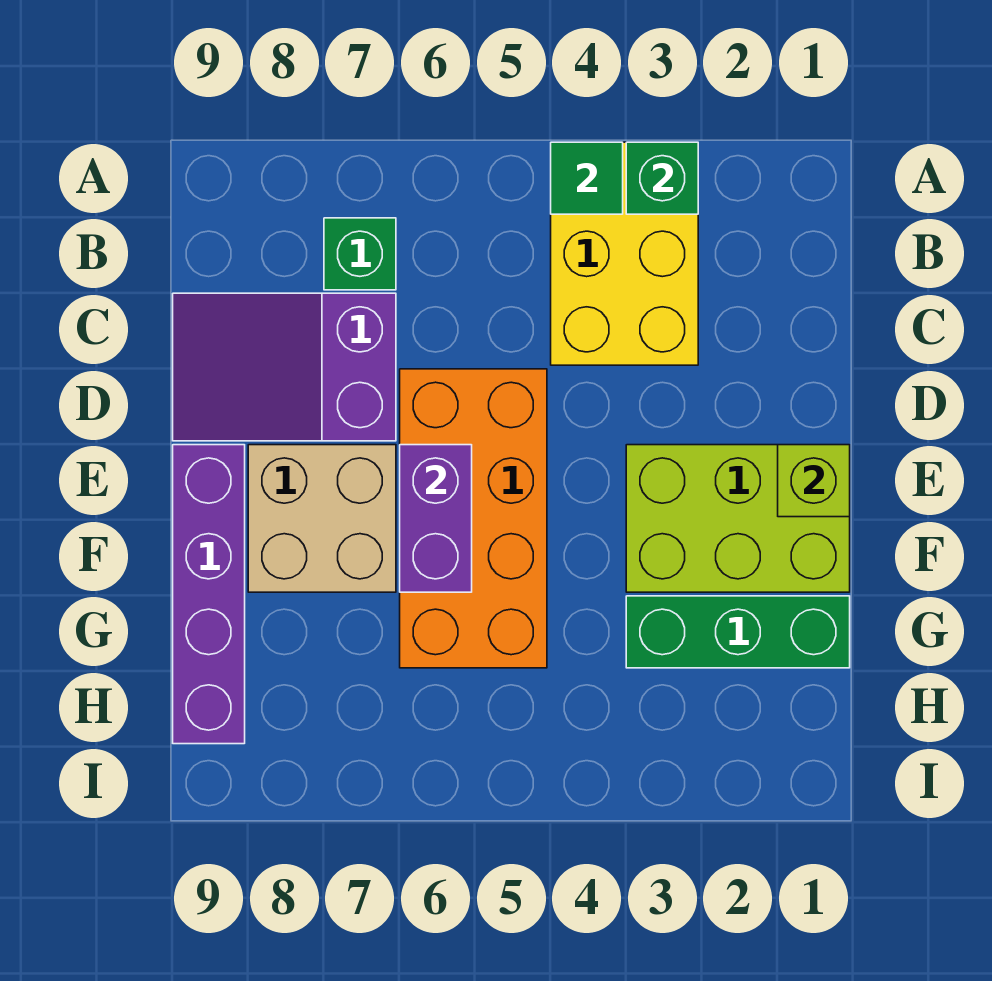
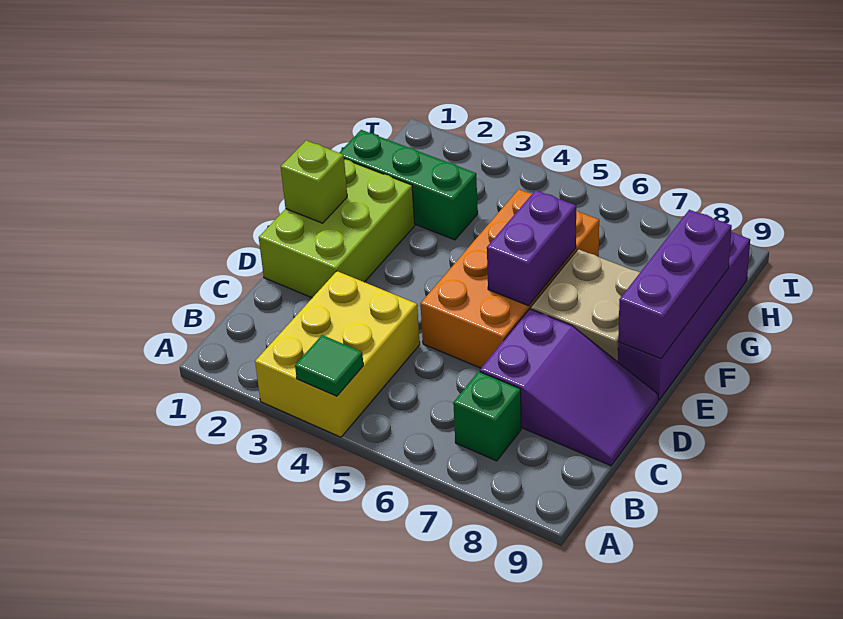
green brick A3 level 2 -> none
lime brick E1:F3 level 1 -> lime brick D1:F2 level 1
none -> purple brick E9:G9 level 2

